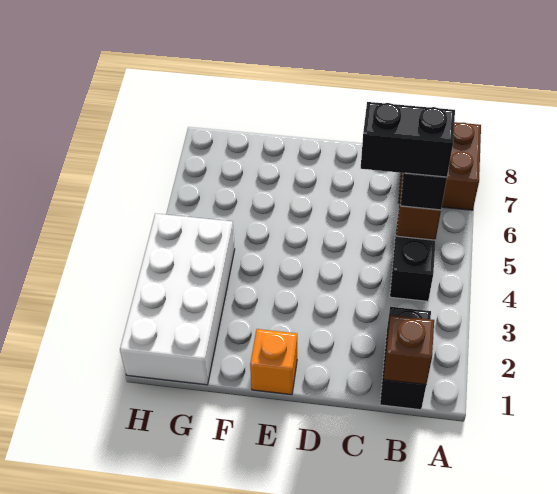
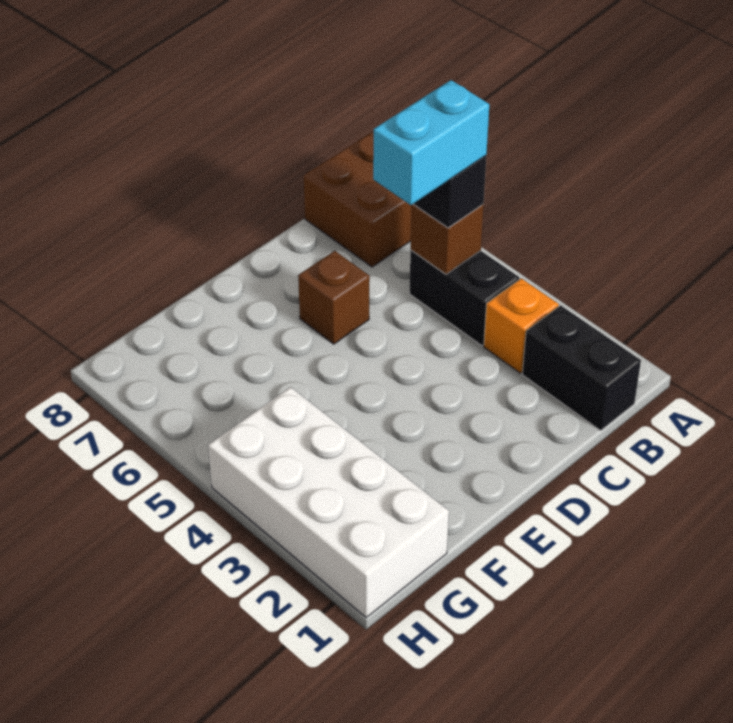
brown brick B1 level 2 -> brown brick D6 level 1
black brick B5:C5 level 4 -> cyan brick B5:C5 level 4
orange brick E1 level 1 -> orange brick B3 level 1

